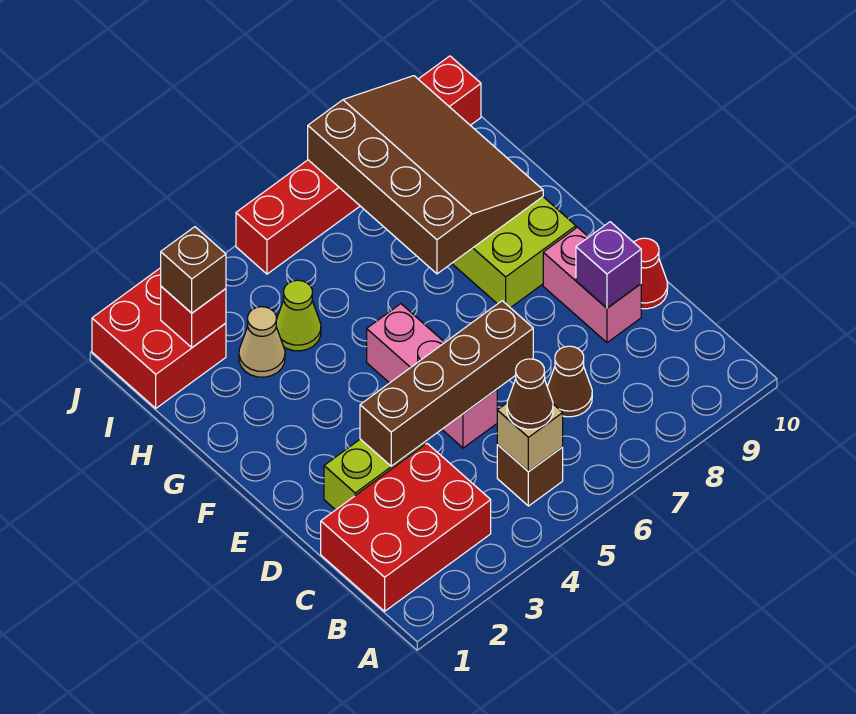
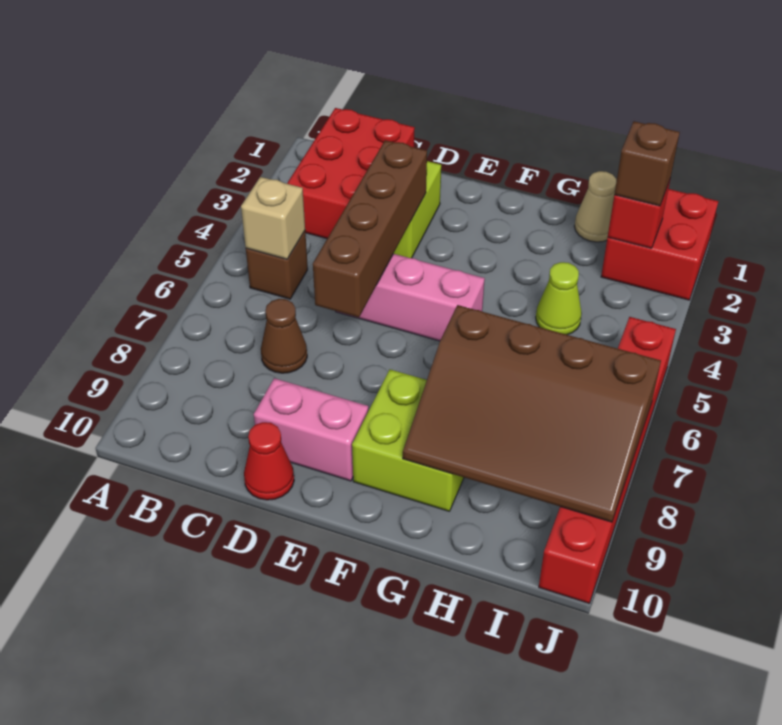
brown cone B5 level 3 -> none
purple brick D9 level 2 -> none
tan cone H3 level 1 -> tan cone H1 level 1

